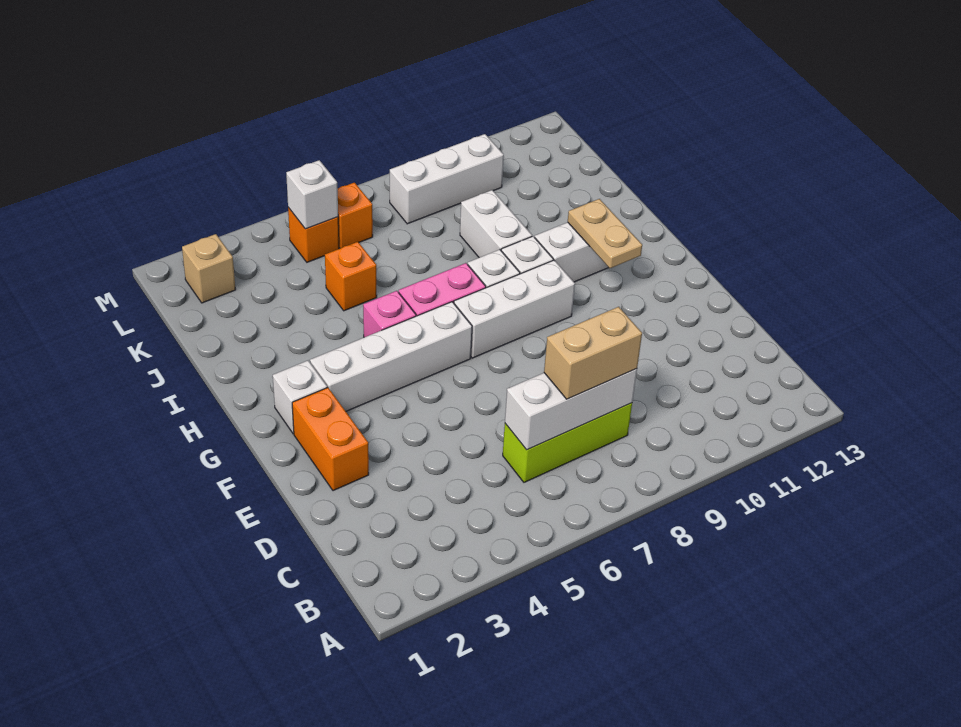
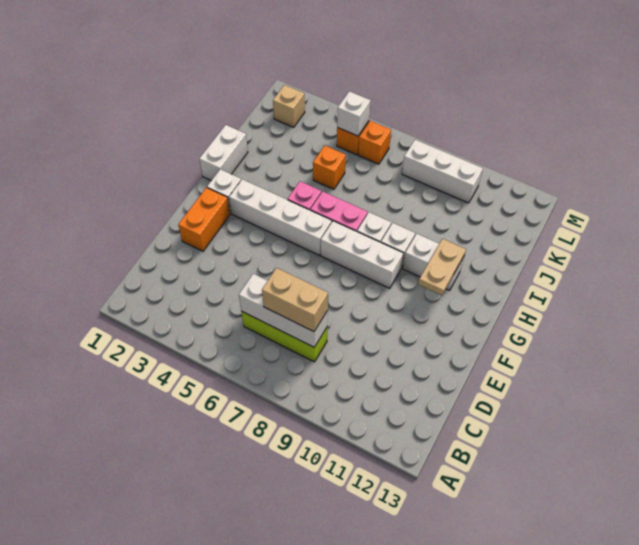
white brick I9:J9 level 1 -> white brick H1:I1 level 1

